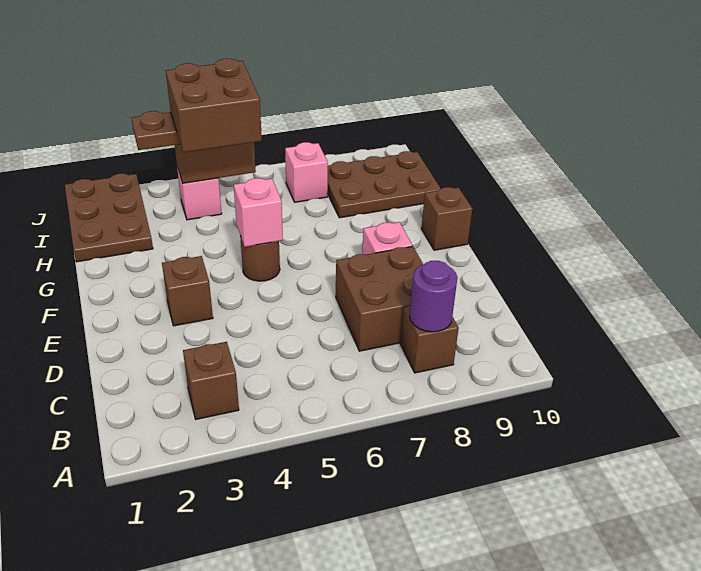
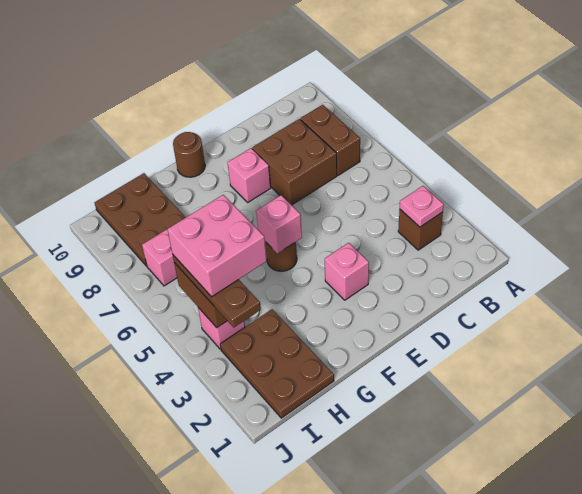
none -> pink plate B3 level 2
brown brick B8 level 1 -> brown brick B7:B8 level 1
purple round brick B8 level 2 -> none
brown brick E3 level 1 -> pink brick E3 level 1
brown brick F10 level 1 -> brown round brick F10 level 1
brown plate H1:J2 level 1 -> brown plate H1:I3 level 1
brown brick H4:I5 level 4 -> pink brick H4:I5 level 4

